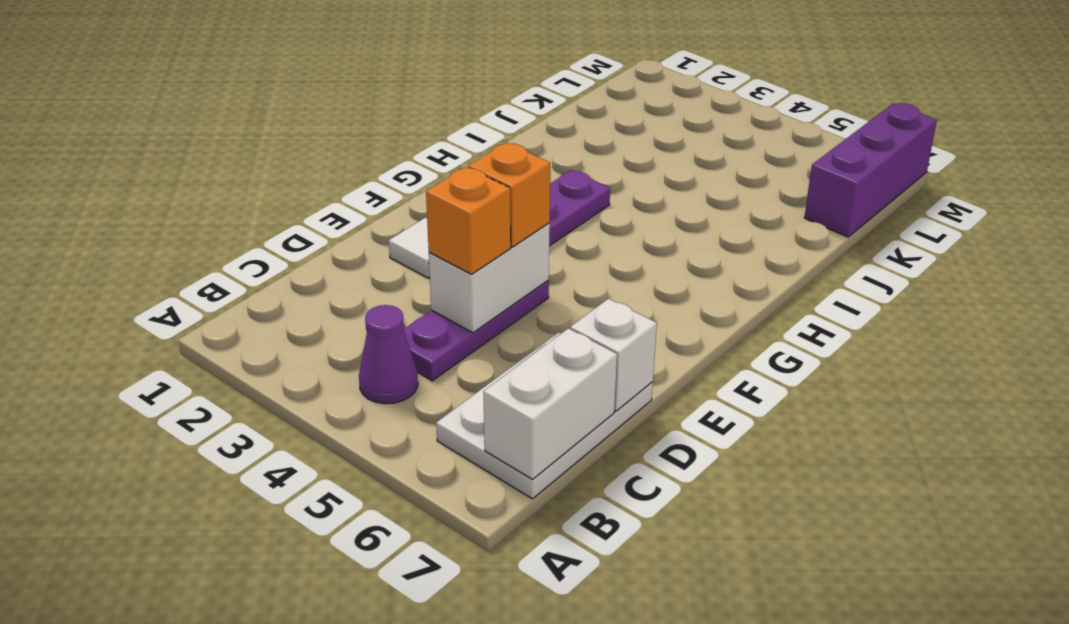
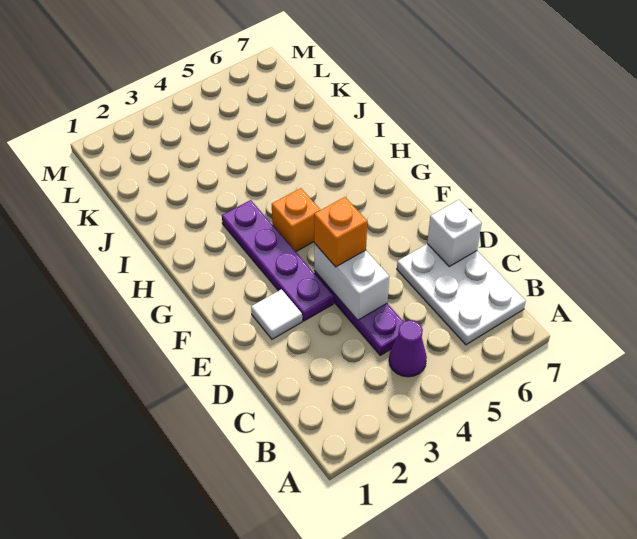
white brick B7:C7 level 2 -> none
orange brick D4 level 3 -> orange brick G4 level 1
purple brick K7:M7 level 1 -> none

